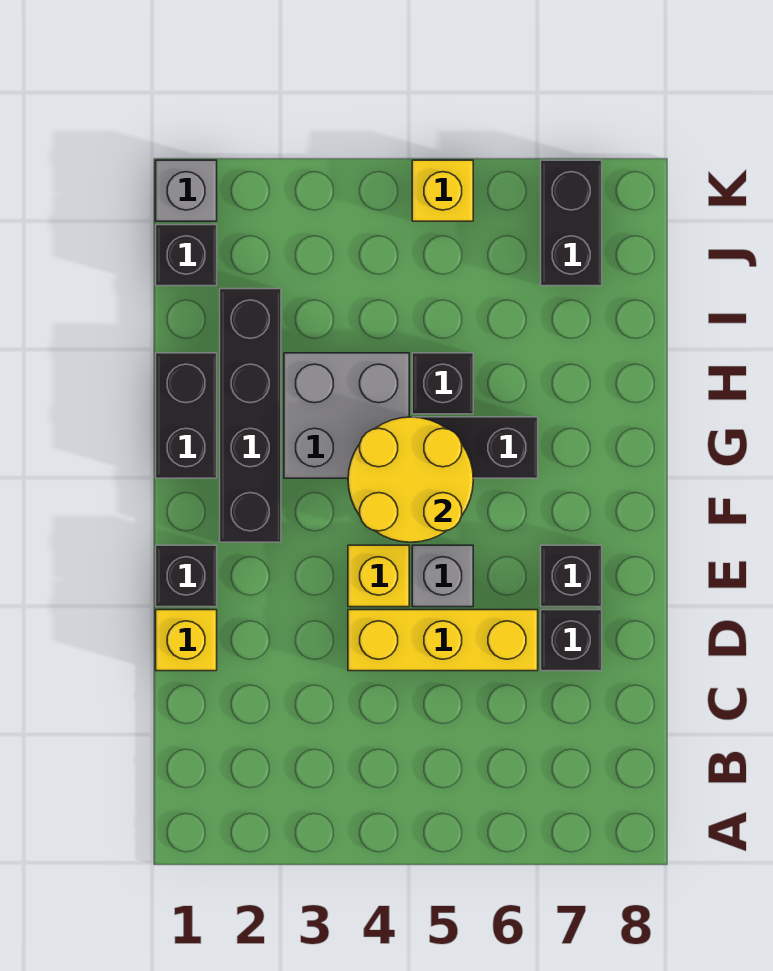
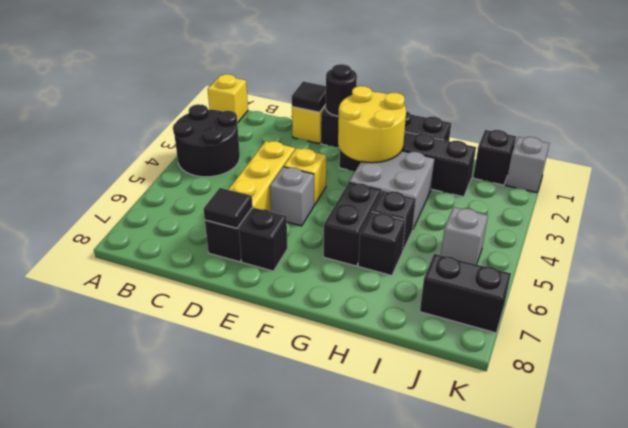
none -> black round brick A3:B4 level 1
none -> black tile D1 level 2
none -> black tile D7 level 2
none -> black round brick E1 level 2
yellow round brick F4:G5 level 2 -> yellow round brick F2:G3 level 2
none -> black brick H6 level 1
none -> grey brick J5 level 1
yellow brick K5 level 1 -> yellow brick A1 level 1

